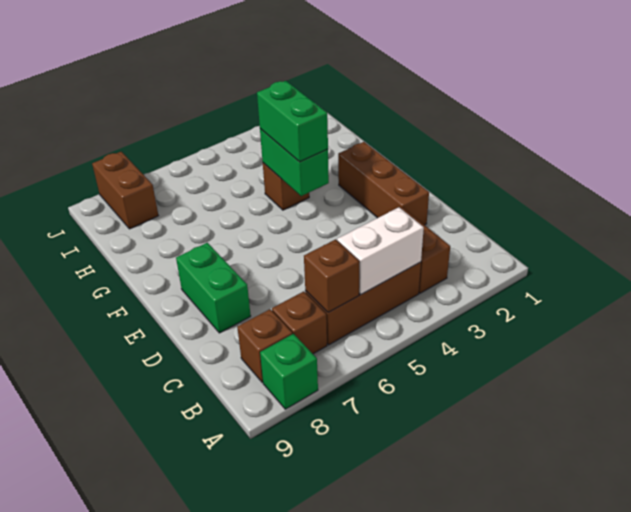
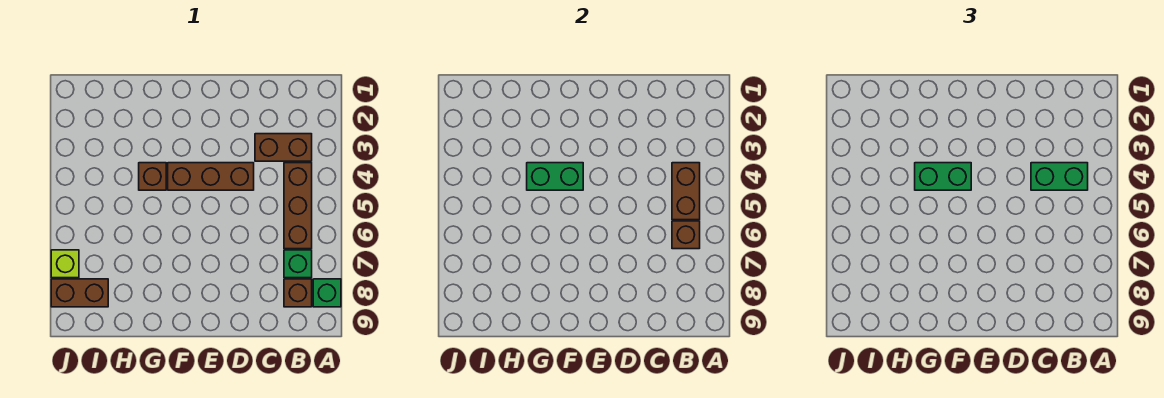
white brick B4:B5 level 2 -> brown brick B4:B5 level 2
brown brick B7 level 1 -> green brick B7 level 1
brown brick D2:F2 level 1 -> brown brick D4:F4 level 1
green brick D8:E8 level 1 -> green brick B4:C4 level 3
none -> lime brick J7 level 1

